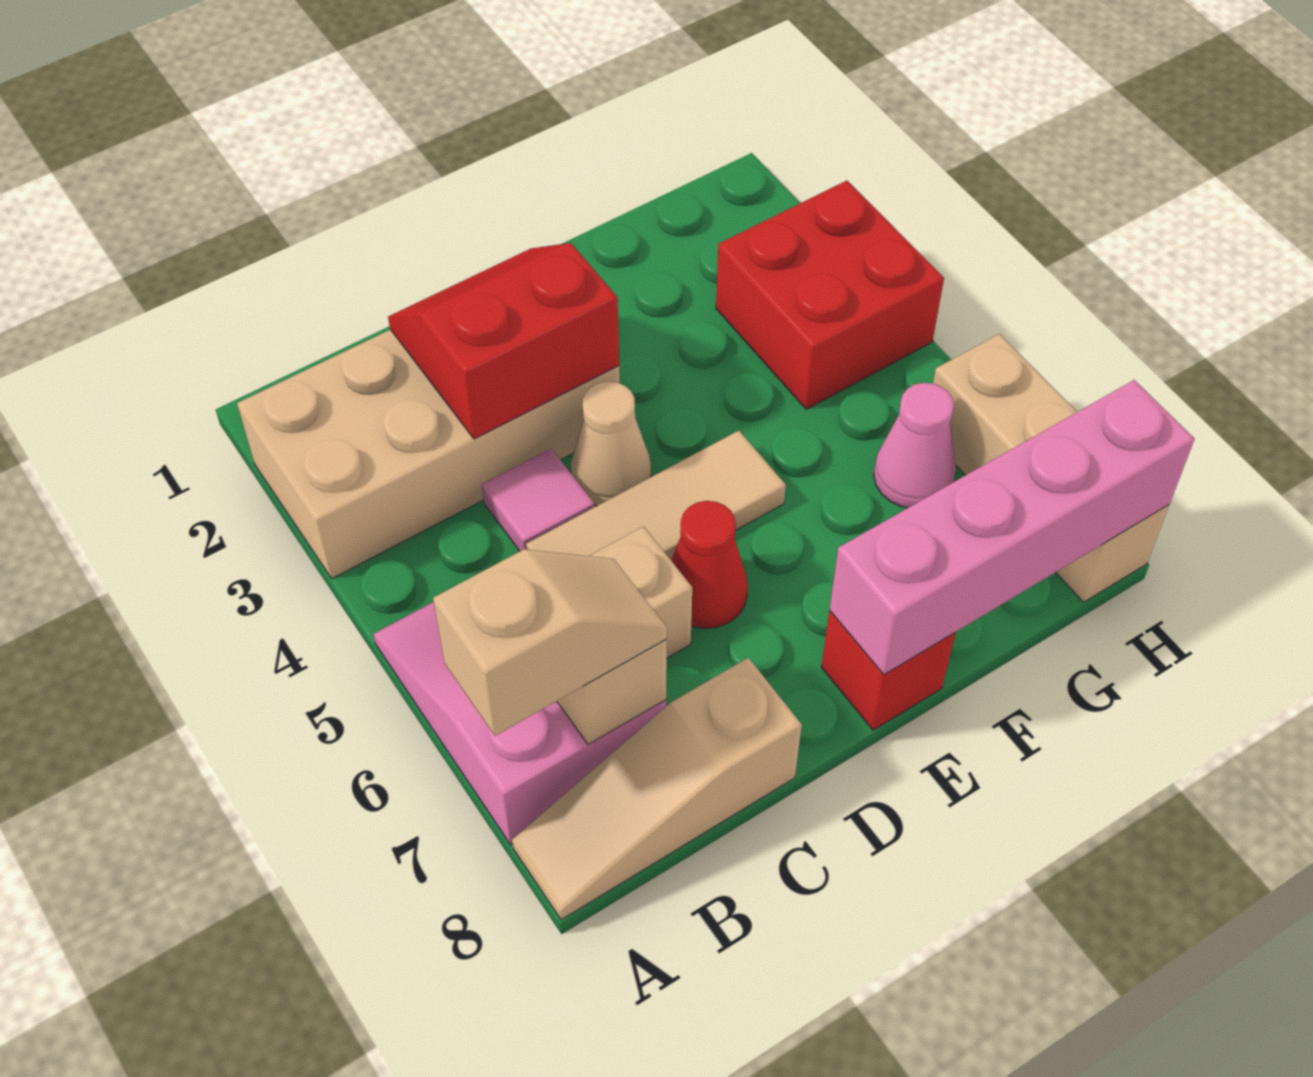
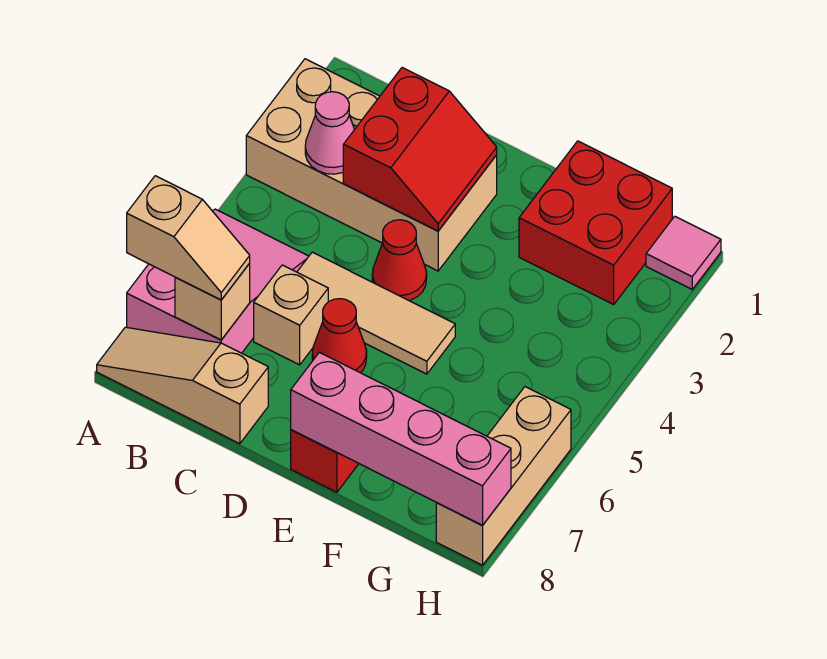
red slope C2:D3 level 2 top 3 -> red slope C2:D3 level 2 top C
pink tile C4 level 1 -> pink tile H1 level 1
tan cone D4 level 1 -> red cone D4 level 1
red brick G3:H4 level 1 -> red brick F1:G2 level 1
pink cone G6 level 1 -> pink cone B3 level 2

